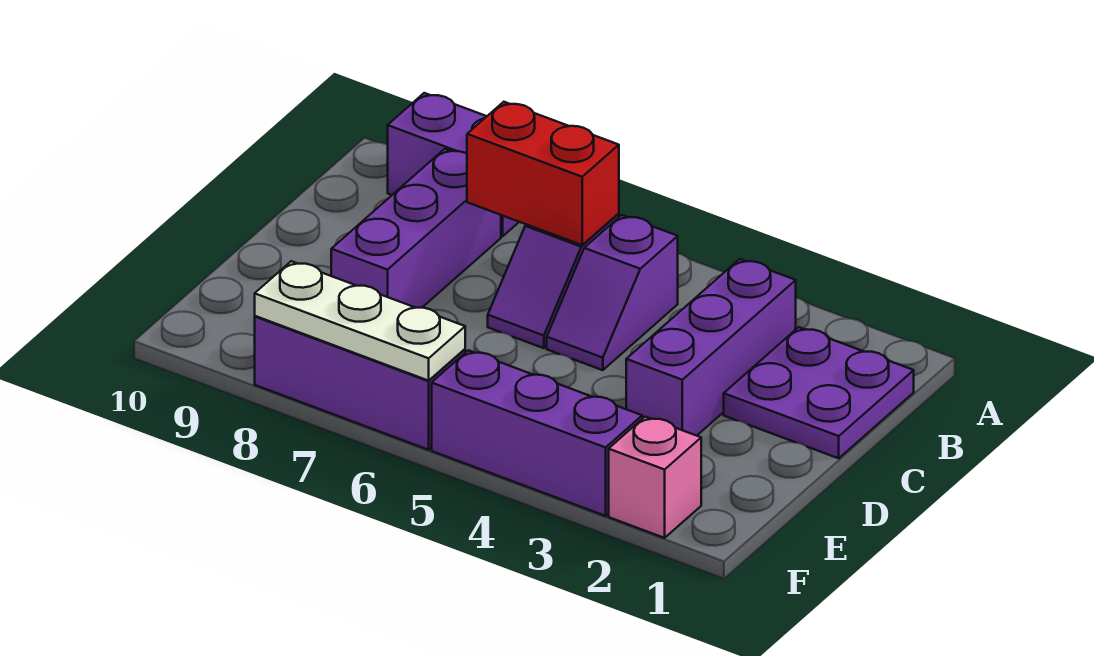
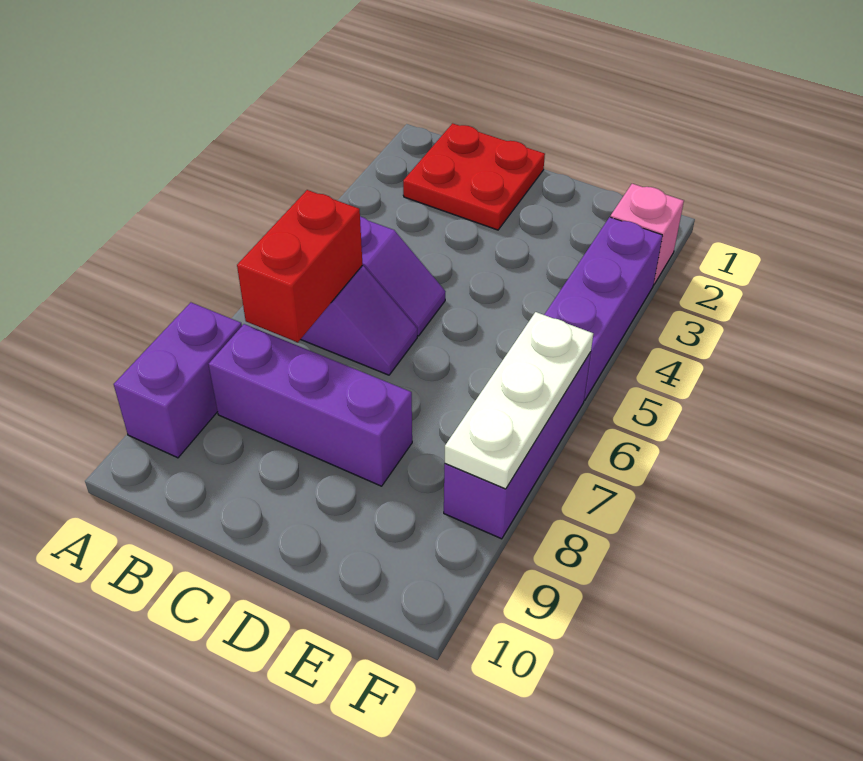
purple plate B1:C2 level 1 -> red plate B1:C2 level 1
purple brick B3:D3 level 1 -> none

